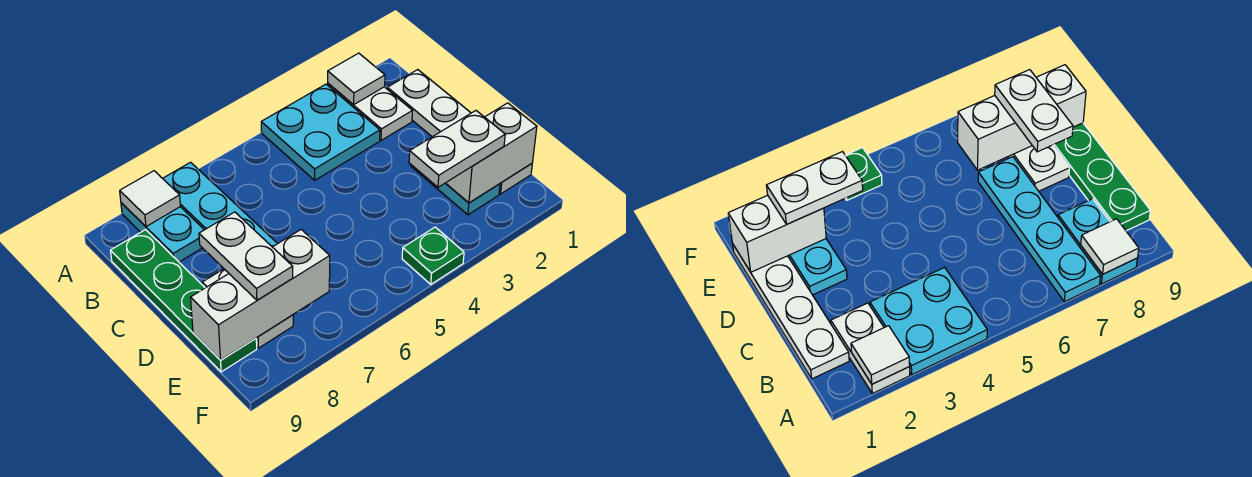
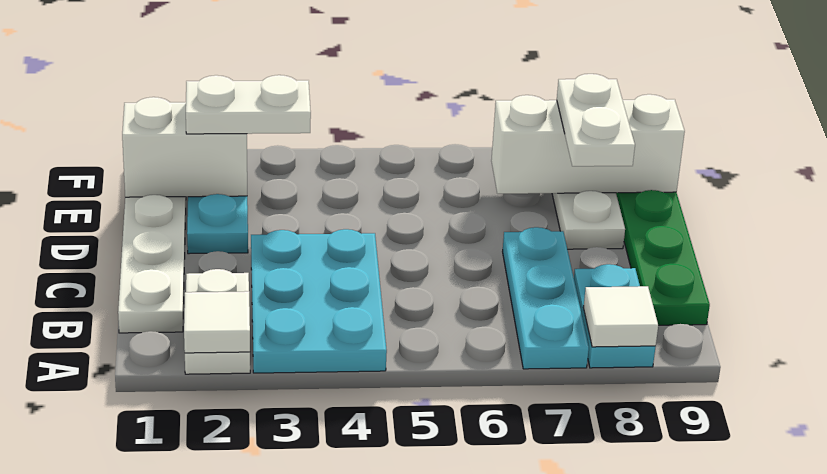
cyan plate A3:B4 level 1 -> cyan plate A3:C4 level 1
cyan plate A7:D7 level 1 -> cyan plate A7:C7 level 1
green plate F4 level 1 -> none

